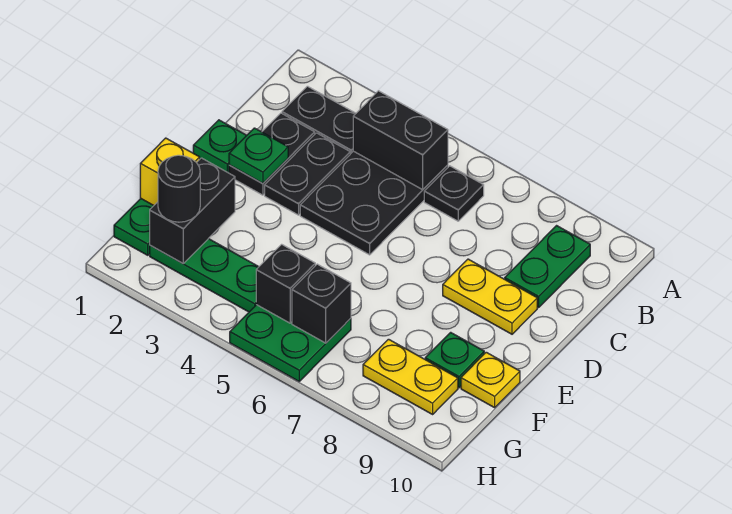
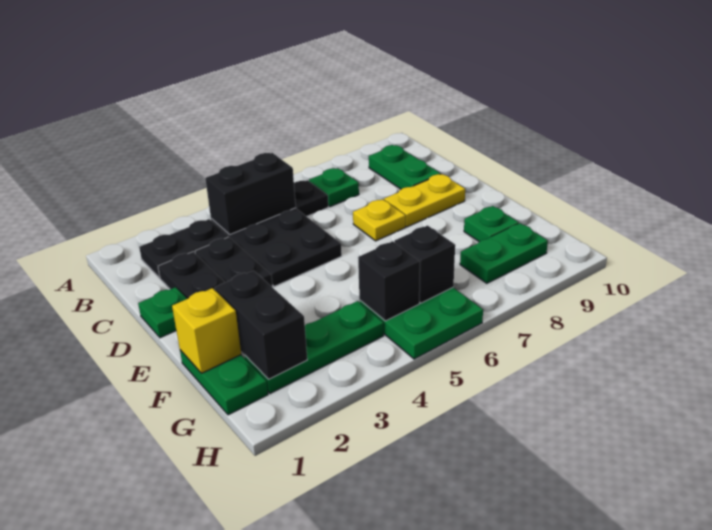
green plate D2 level 2 -> green plate B7 level 1
yellow plate F10 level 1 -> yellow plate D7 level 1
black round brick G2 level 3 -> none
yellow plate G8:G9 level 1 -> green plate G8:G9 level 1

